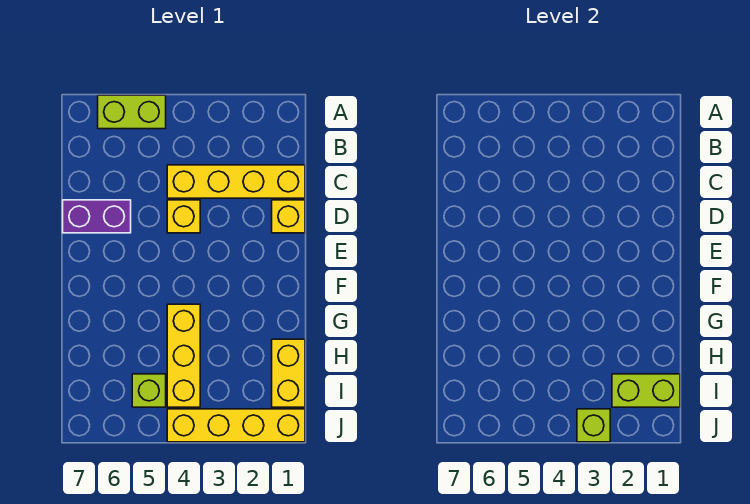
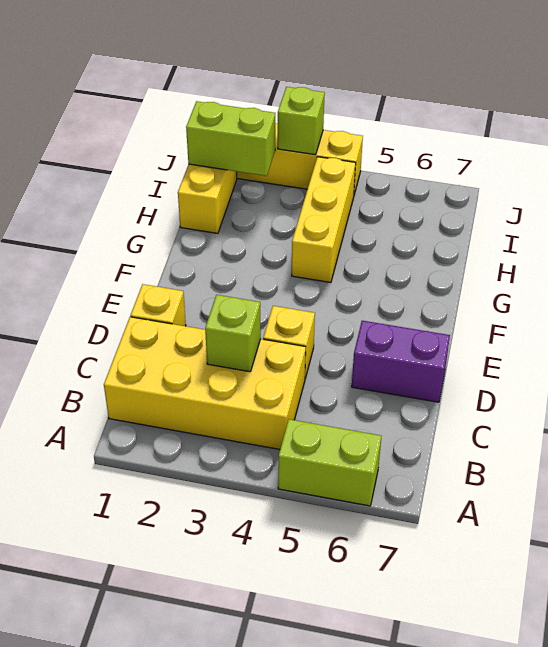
yellow brick C1:C4 level 1 -> yellow brick B1:C4 level 1
lime brick I5 level 1 -> lime brick C3 level 2

